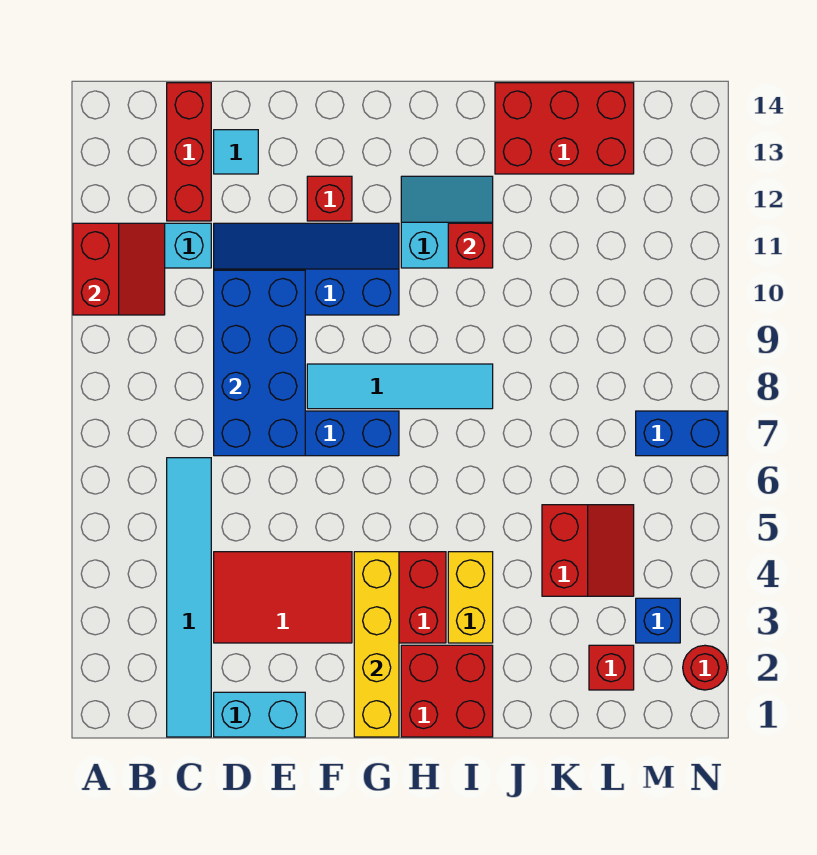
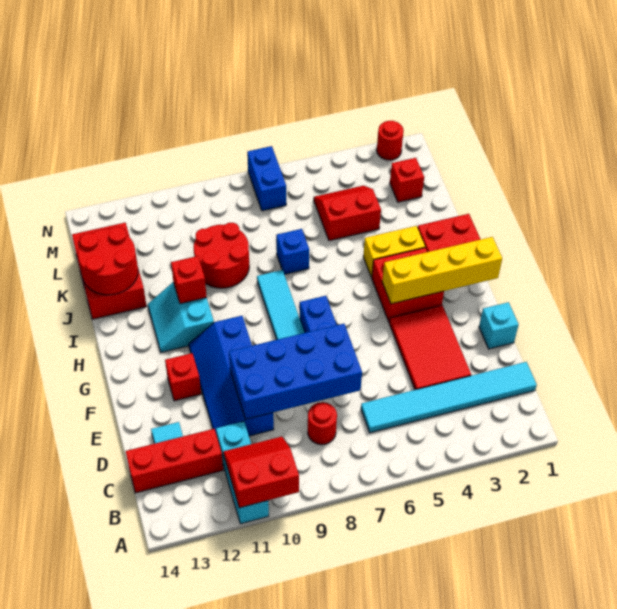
none -> red round brick C8 level 1
cyan brick D1:E1 level 1 -> cyan brick E1 level 1
none -> red round brick J9:K10 level 1
none -> red round brick J13:K14 level 2
blue brick M3 level 1 -> blue brick J7 level 1

